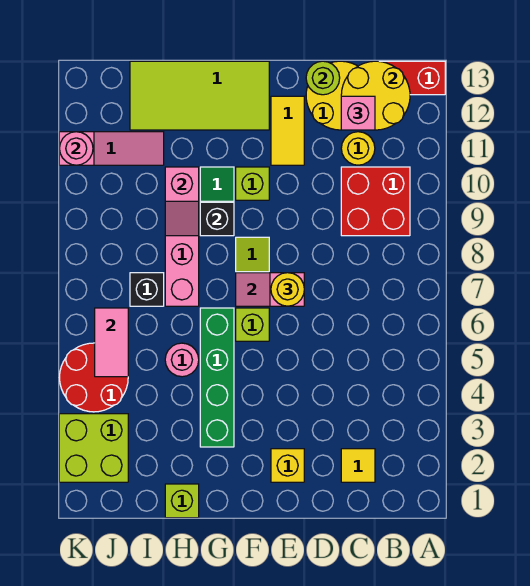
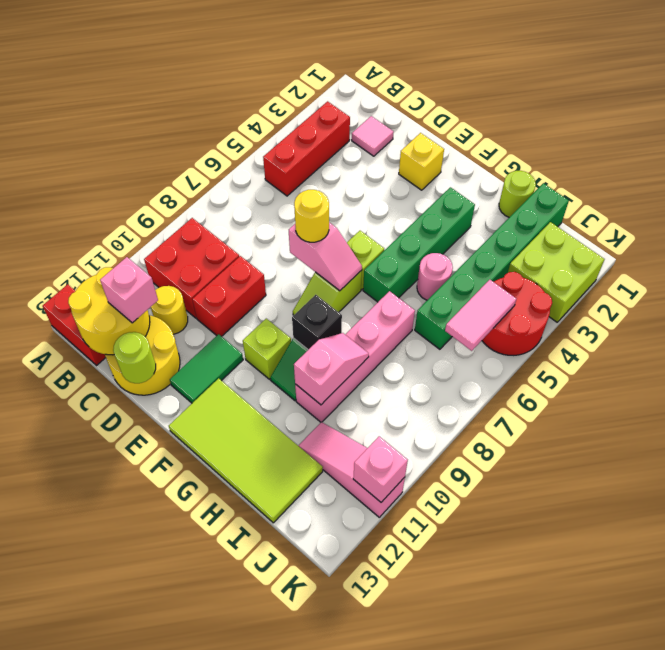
none -> red brick B3:B5 level 1
yellow tile C2 level 1 -> pink tile C2 level 1
none -> red brick D9:D10 level 1
yellow tile E11:E12 level 1 -> green tile E11:E12 level 1
lime brick H1 level 1 -> lime round brick H1 level 1
none -> green brick I1:I6 level 1
black brick I7 level 1 -> none
pink round brick K11 level 2 -> pink brick K11 level 2

